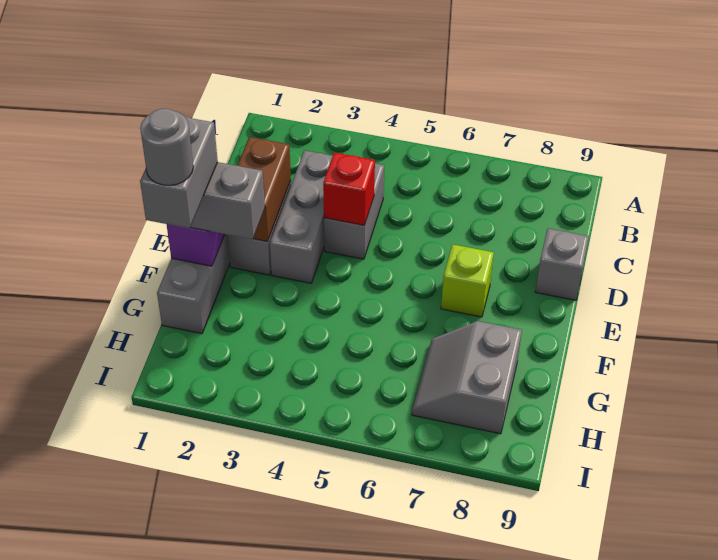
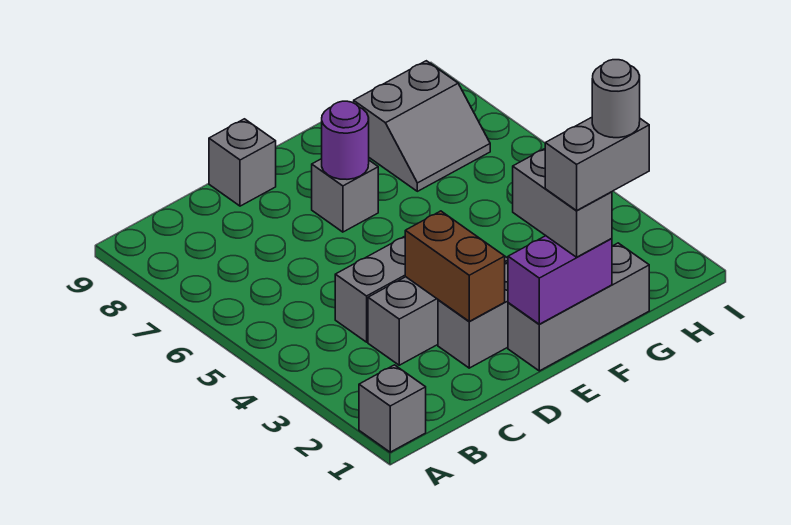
none -> grey brick A1 level 1
brown brick D2:E2 level 2 -> brown brick D2:D3 level 2
red brick D4 level 2 -> none
lime brick E7 level 1 -> grey brick E7 level 1
none -> purple round brick E7 level 2

